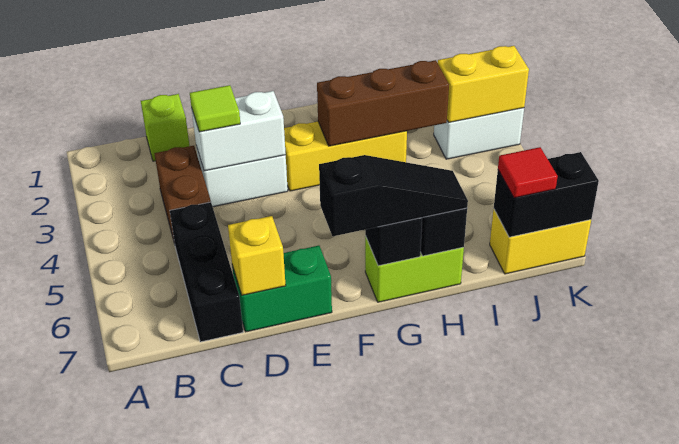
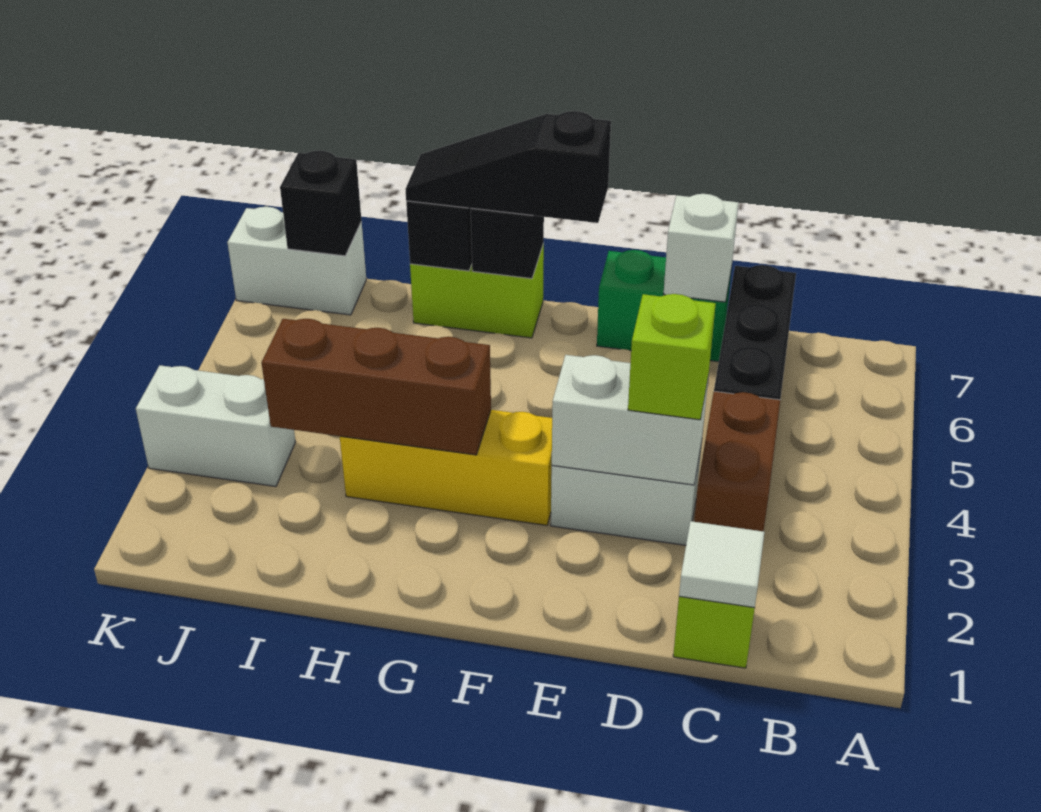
none -> white tile C1 level 2
lime tile D3 level 3 -> lime brick D3 level 3
yellow brick D7 level 2 -> white brick D7 level 2
yellow brick J3:K3 level 2 -> none
yellow brick J7:K7 level 1 -> white brick J7:K7 level 1
black brick J7:K7 level 2 -> black brick J7 level 2
red tile J7 level 3 -> none

